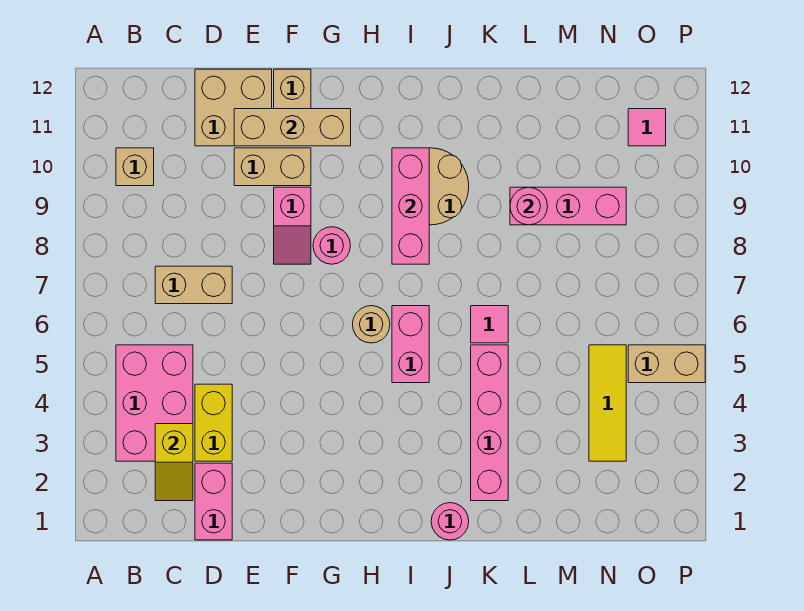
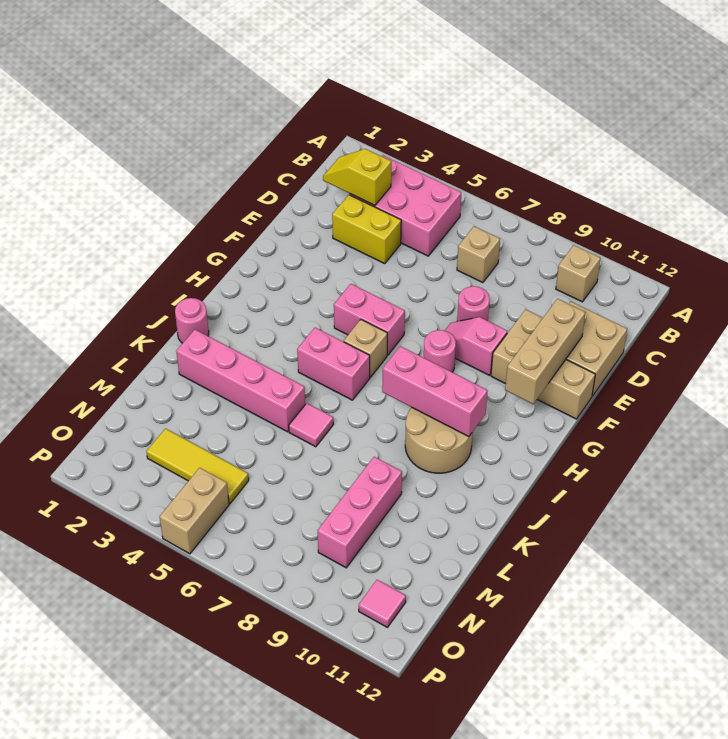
tan brick C7:D7 level 1 -> tan brick C7 level 1
pink brick D1:D2 level 1 -> pink brick G5:G6 level 1
tan round brick H6 level 1 -> tan brick H6 level 1
pink round brick L9 level 2 -> pink round brick E8 level 1

